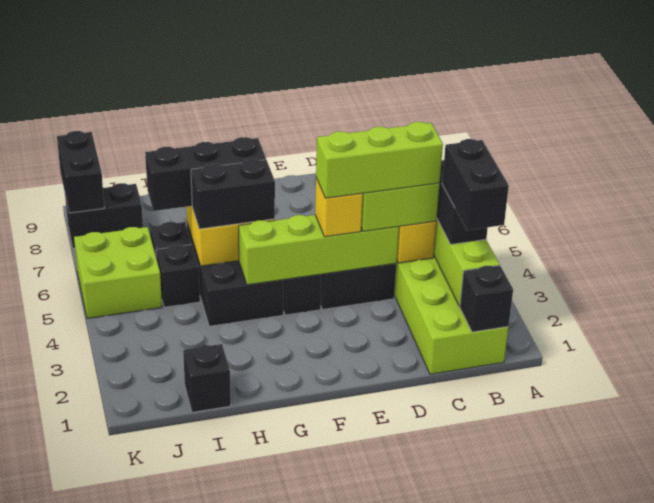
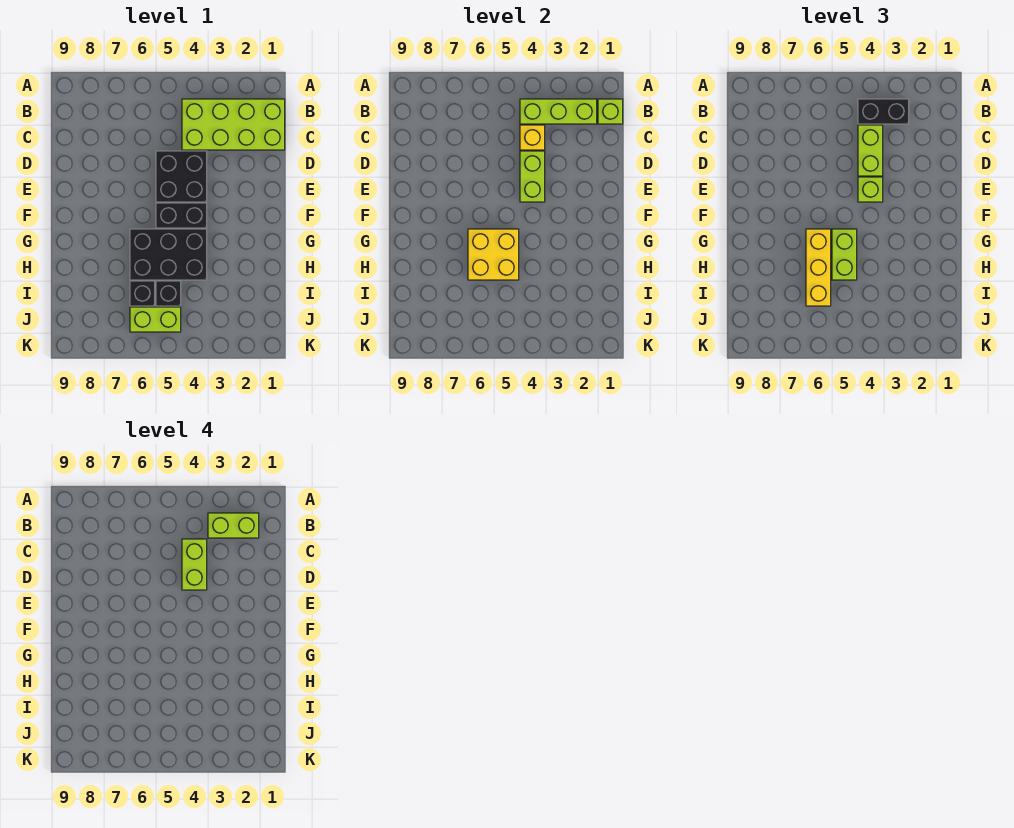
black brick B1 level 2 -> lime brick B1 level 2
black brick B2:B3 level 4 -> lime brick B2:B3 level 4
lime brick C4:E4 level 4 -> lime brick C4:D4 level 4
lime brick D4:G4 level 2 -> lime brick D4:E4 level 2
yellow brick E4 level 3 -> lime brick E4 level 3
black brick G5:H5 level 3 -> lime brick G5:H5 level 3
black brick G6:I6 level 3 -> yellow brick G6:I6 level 3
black brick I1 level 1 -> none
lime brick J5:K6 level 1 -> lime brick J5:J6 level 1
black brick J8:K8 level 1 -> none
black brick K8:K9 level 2 -> none

